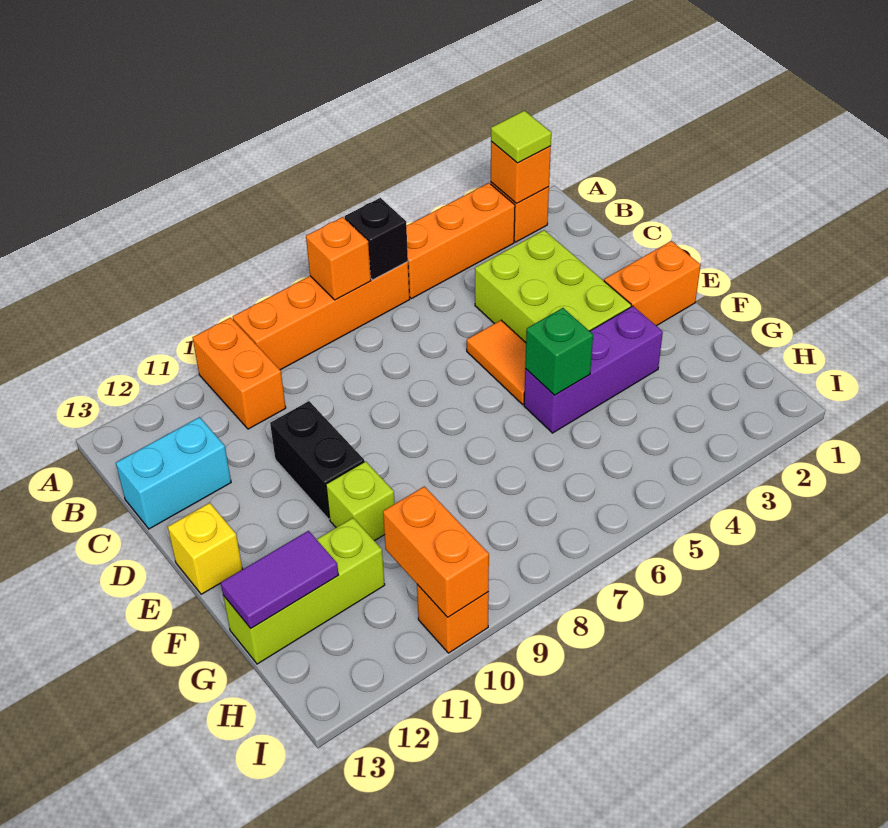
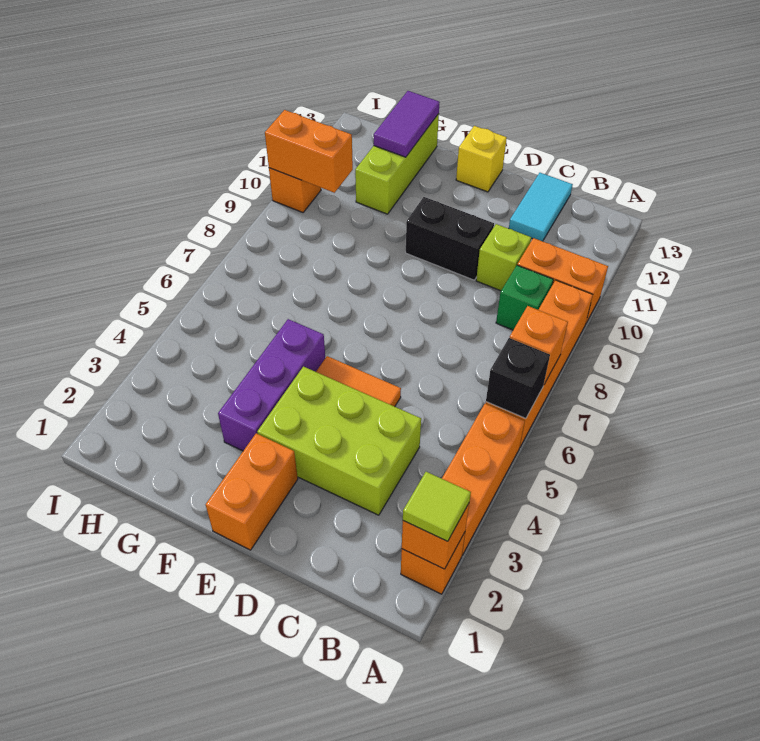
cyan brick C12:C13 level 1 -> cyan tile C12:C13 level 1
green brick F5 level 2 -> green brick B9 level 1
lime brick F10 level 1 -> lime brick C10 level 1

